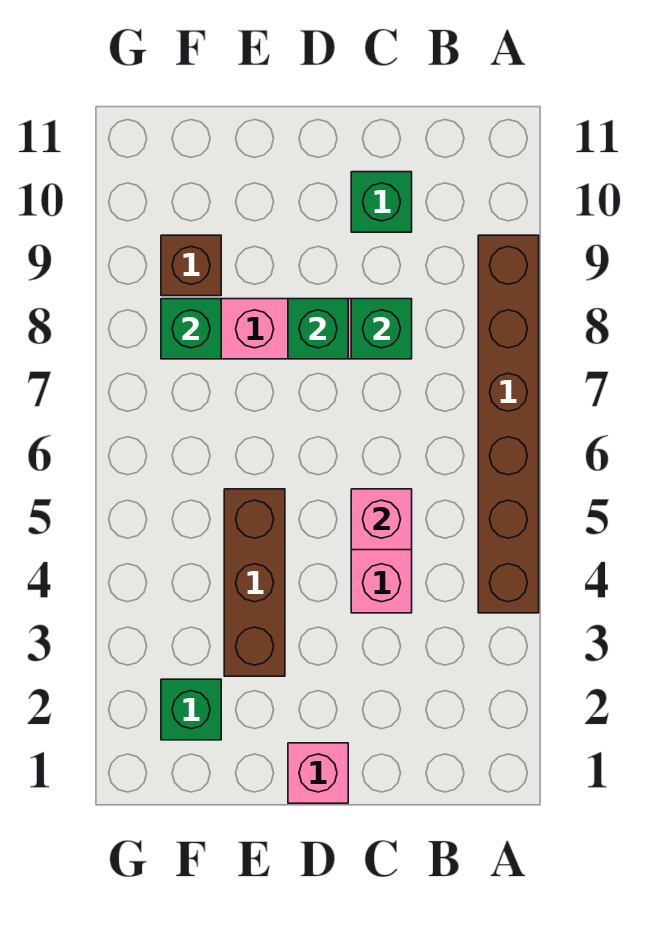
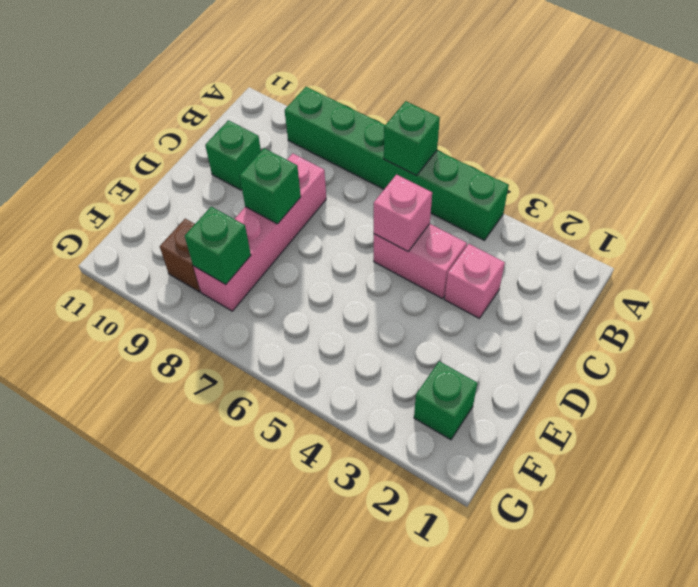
brown brick A4:A9 level 1 -> green brick A4:A9 level 1
green brick C8 level 2 -> green brick A6 level 2
pink brick D1 level 1 -> pink brick C3 level 1
brown brick E3:E5 level 1 -> none

